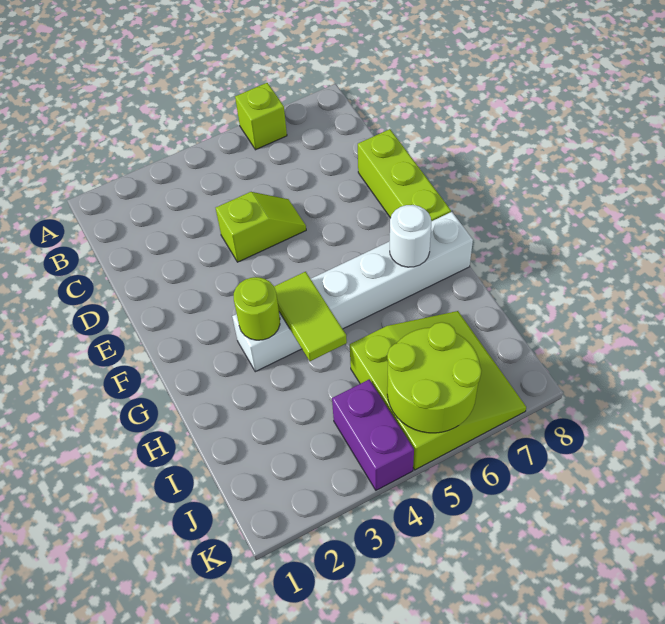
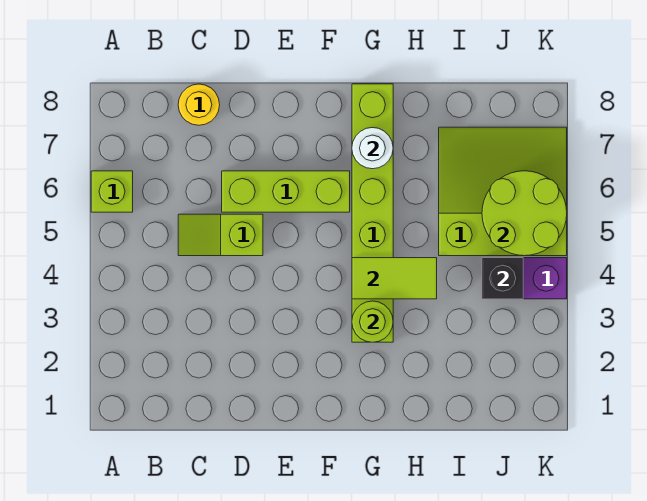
none -> yellow round brick C8 level 1
lime slope D4:D5 level 1 top 4 -> lime slope C5:D5 level 1 top D
lime brick D8:F8 level 1 -> lime brick D6:F6 level 1
white brick G3:G8 level 1 -> lime brick G3:G8 level 1
none -> black brick J4 level 2

